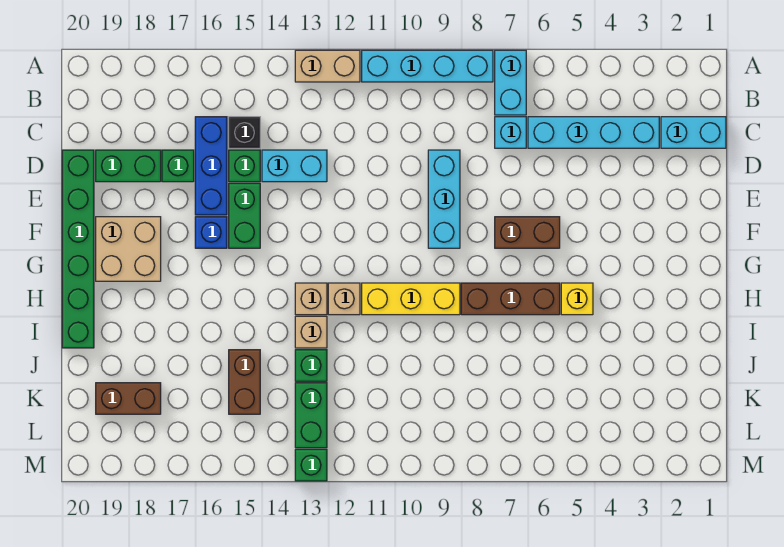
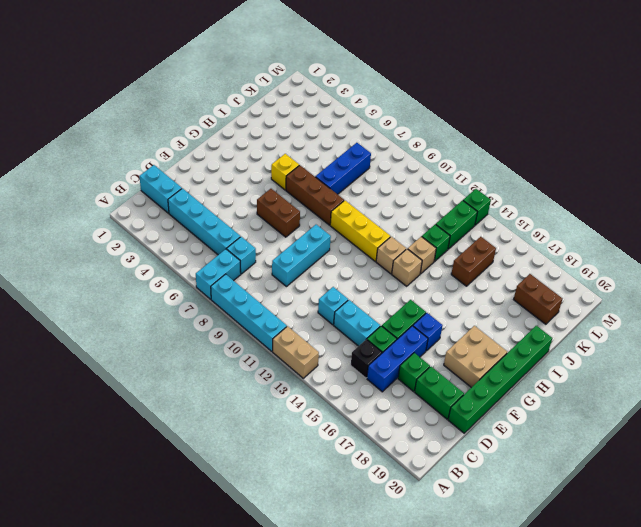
none -> cyan brick D12 level 1
none -> blue brick I7:K7 level 1

